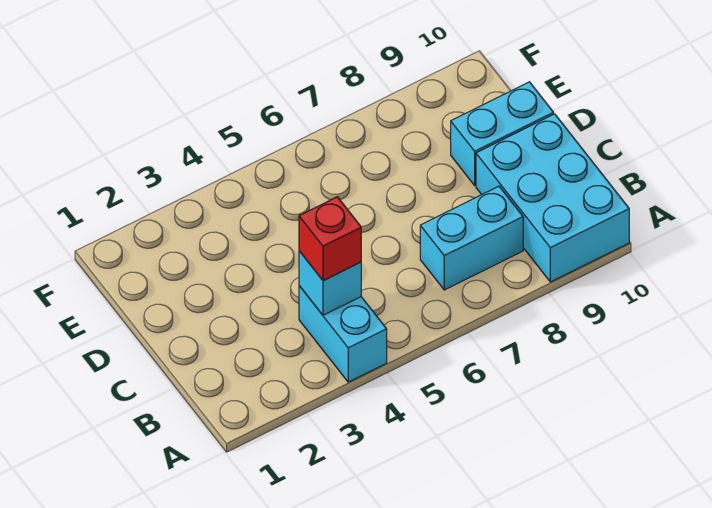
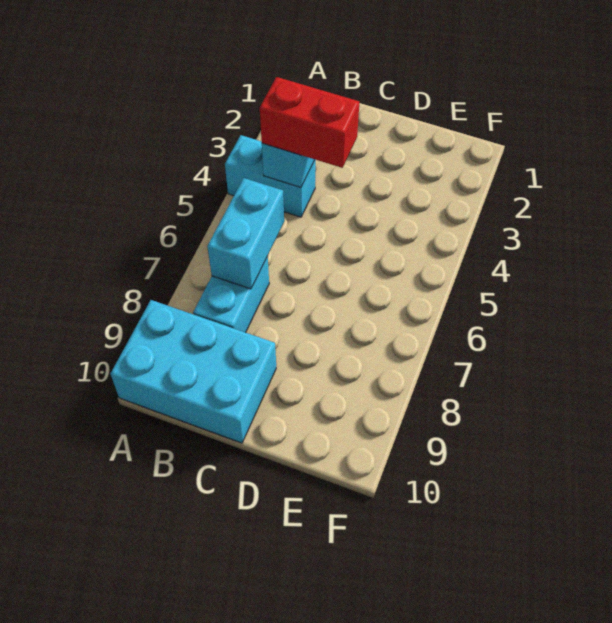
red brick B4 level 3 -> red brick B4:C4 level 3
cyan brick D9:D10 level 1 -> cyan brick B6:B7 level 2

